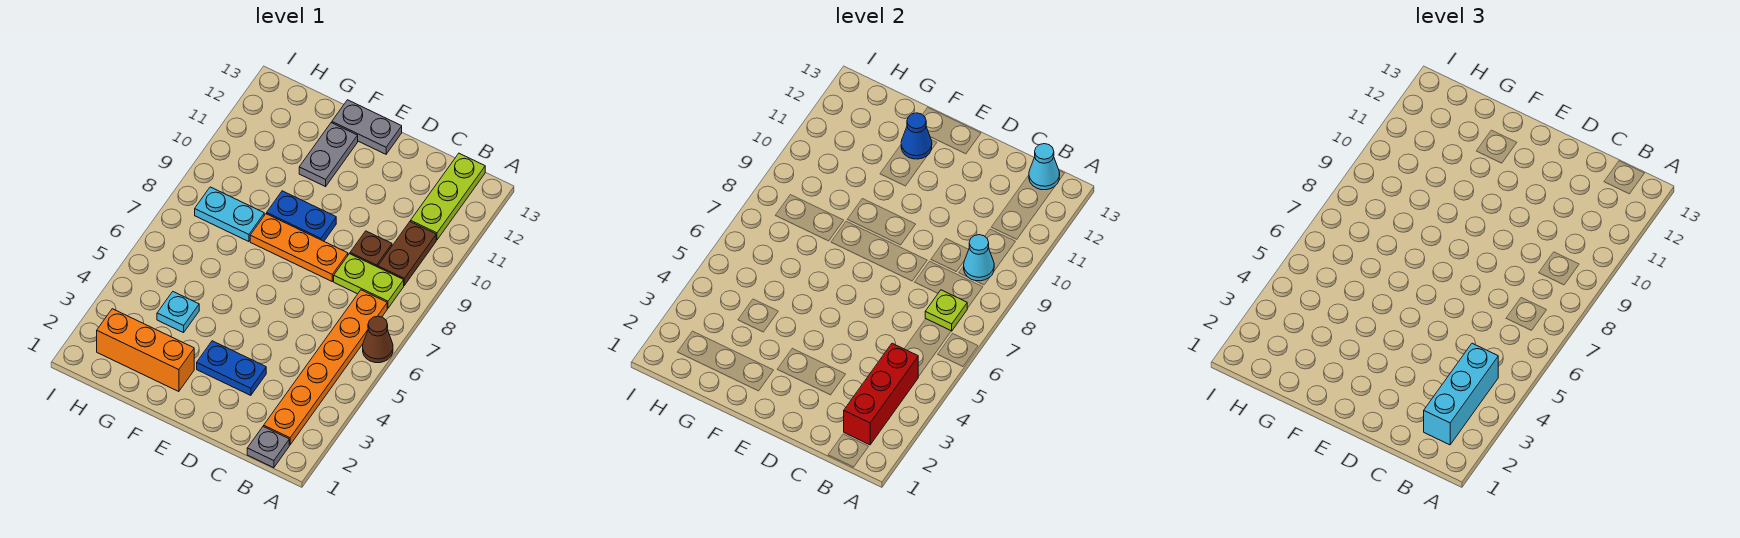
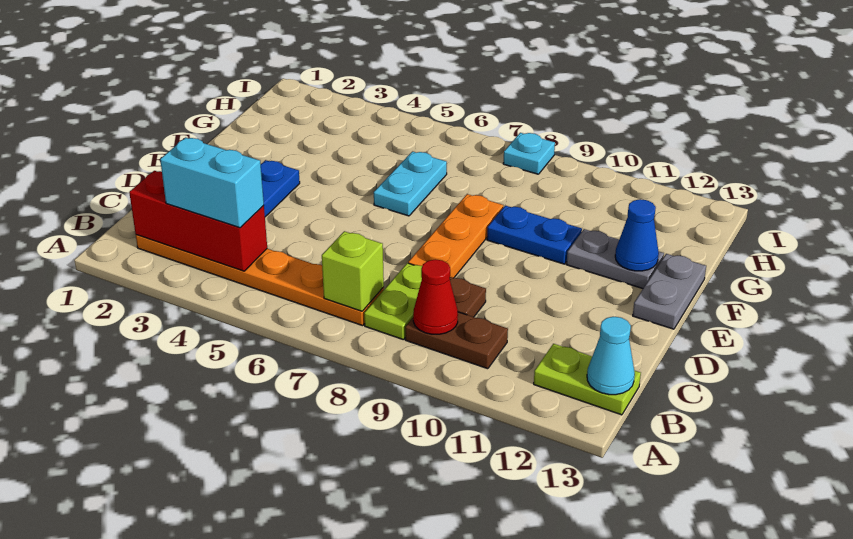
brown cone A6 level 1 -> none
grey plate B1 level 1 -> none
cyan brick B2:B4 level 3 -> cyan brick B3:B4 level 3
lime plate B7 level 2 -> lime brick B7 level 2
cyan cone B9 level 2 -> red cone B9 level 2
lime plate B11:B13 level 1 -> lime plate B12:B13 level 1
blue plate E9:F9 level 1 -> blue plate F9:F10 level 1
orange brick F2:H2 level 1 -> none
cyan plate G4 level 1 -> cyan plate I8 level 1
cyan plate G8:H8 level 1 -> cyan plate F6:G6 level 1

